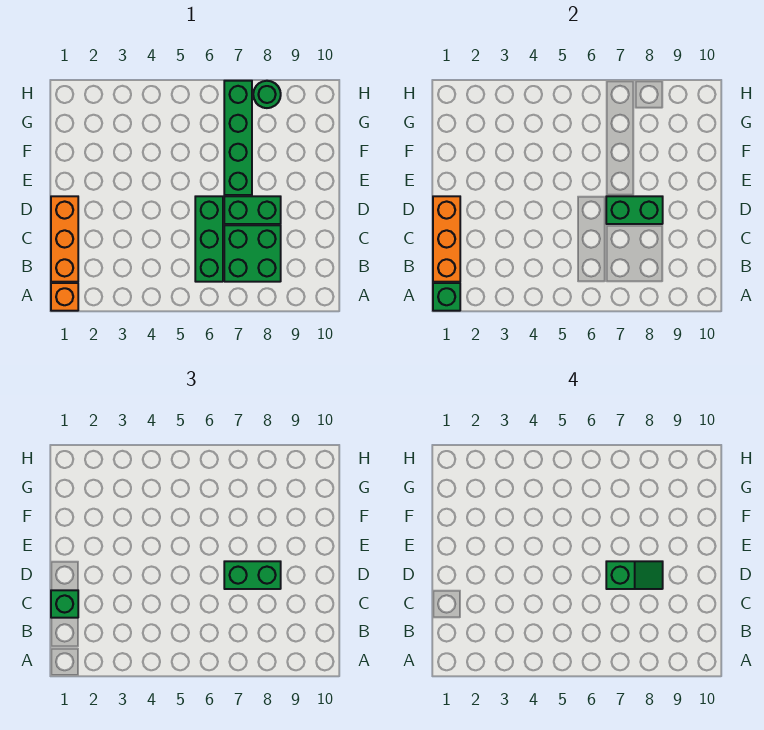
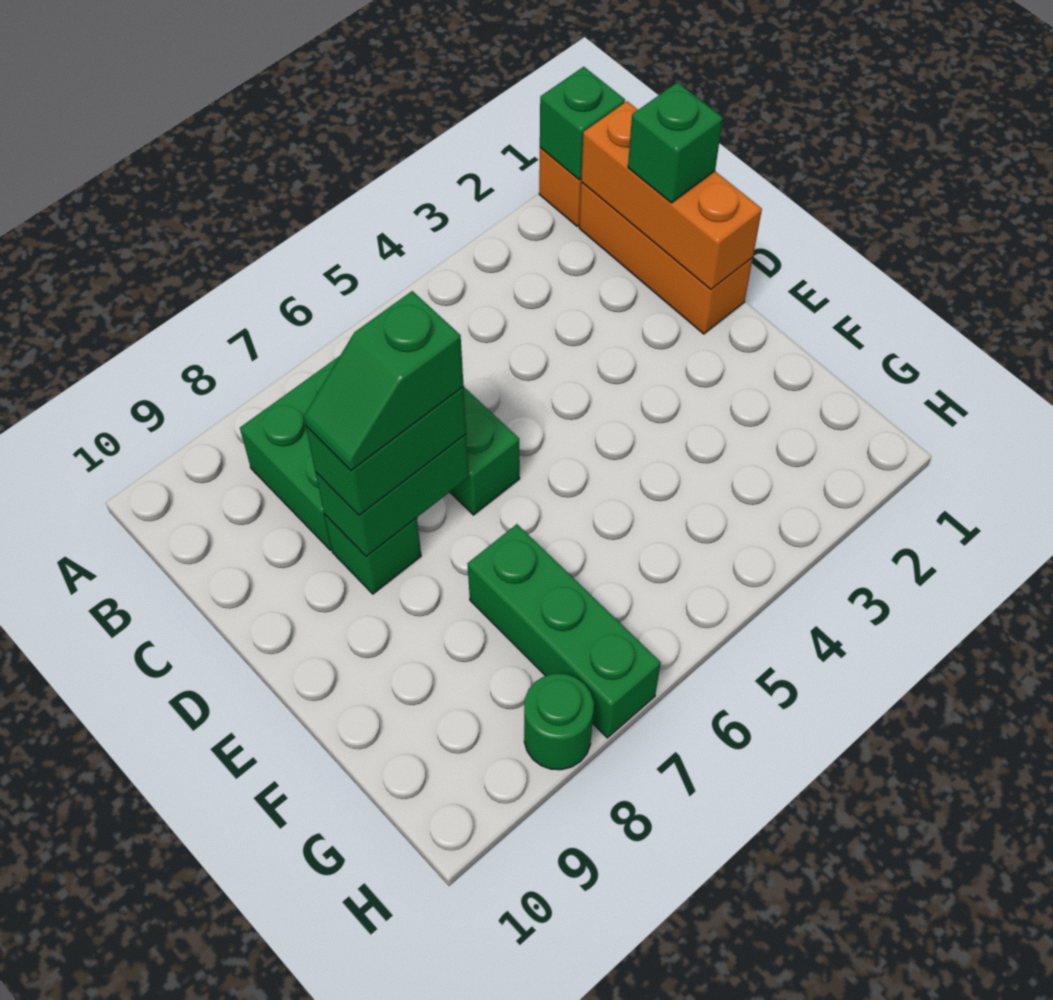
green brick D7:D8 level 1 -> green brick D8 level 1
green brick E7:H7 level 1 -> green brick F7:H7 level 1

